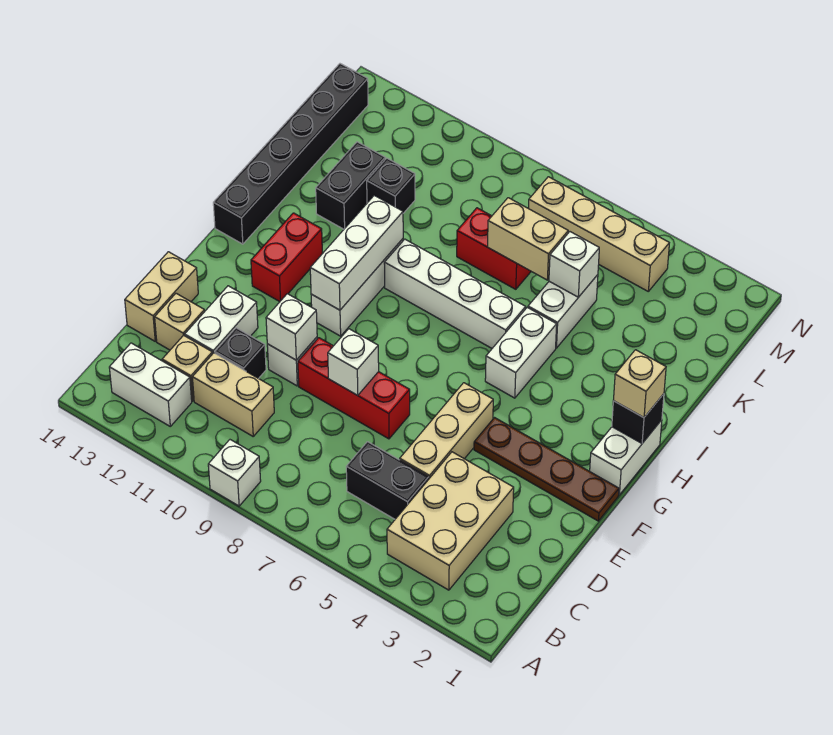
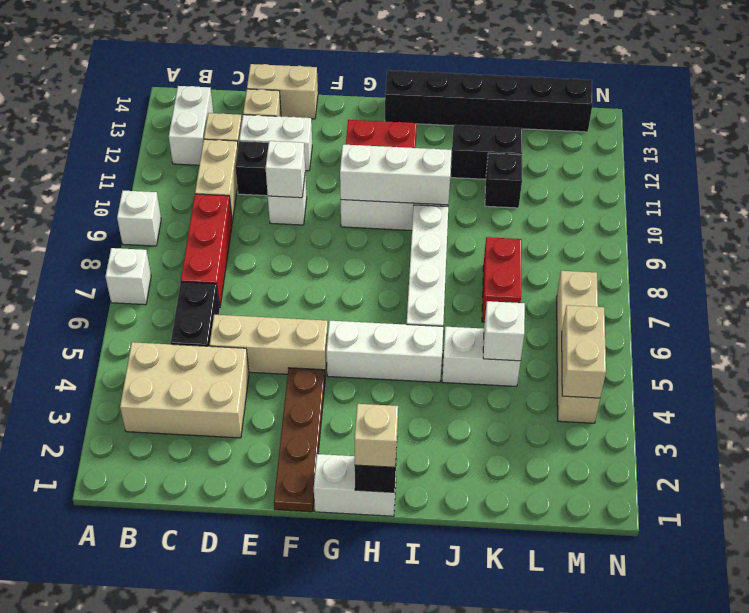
red brick E7:E9 level 1 -> red brick C7:C9 level 1
white brick E8 level 2 -> white brick A7 level 1
white brick H5:I5 level 1 -> white brick G5:I5 level 1
tan brick K6:K7 level 2 -> tan brick M4:M5 level 2

